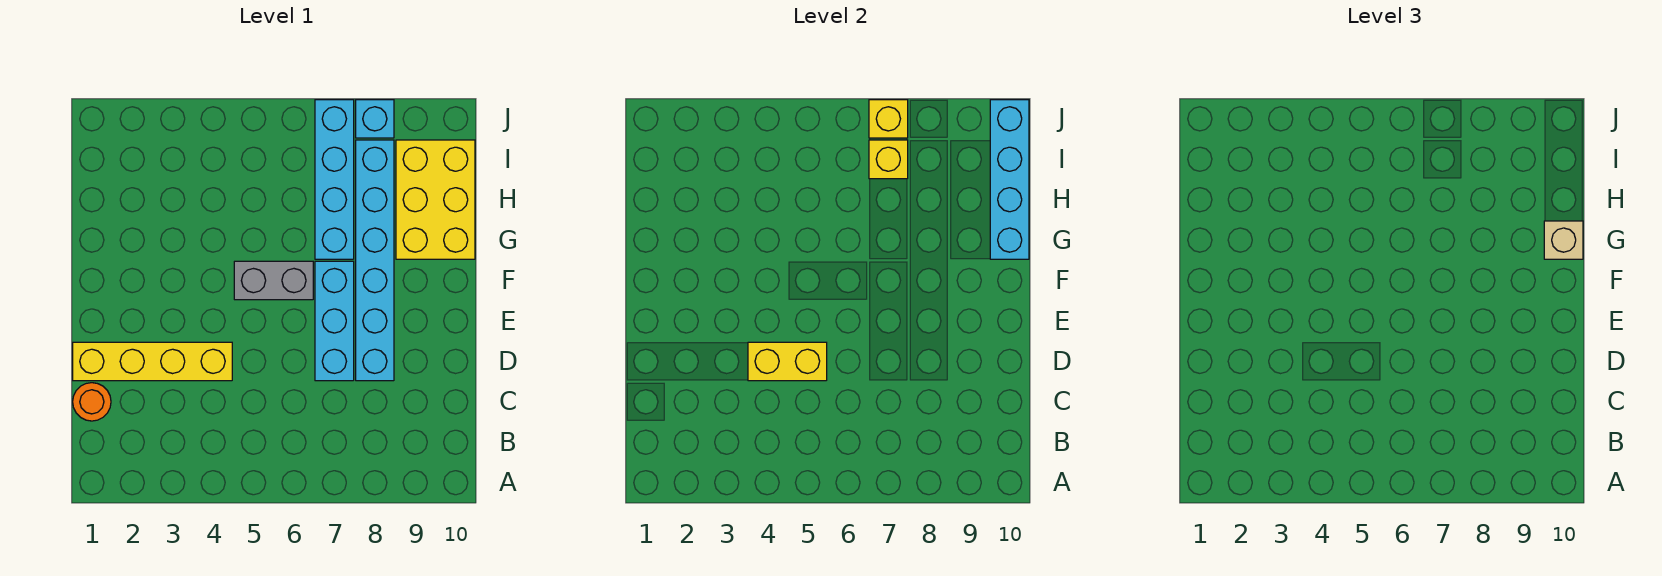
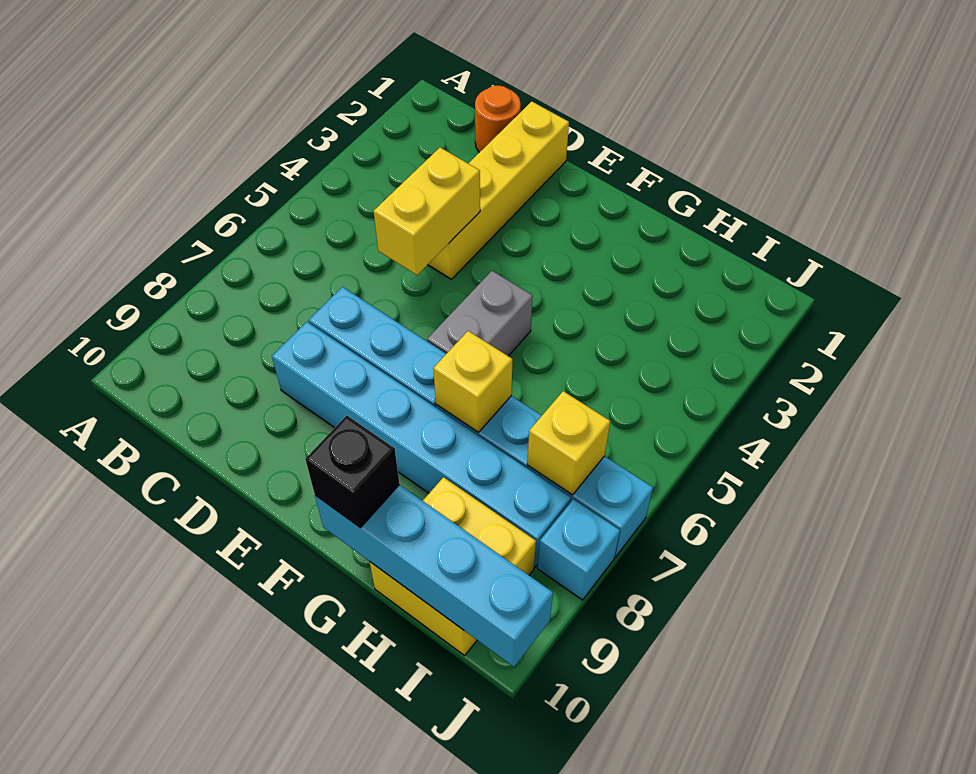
yellow brick G9:I10 level 1 -> yellow brick H9:I10 level 1
tan brick G10 level 3 -> black brick G10 level 3
yellow brick J7 level 2 -> yellow brick G7 level 2

